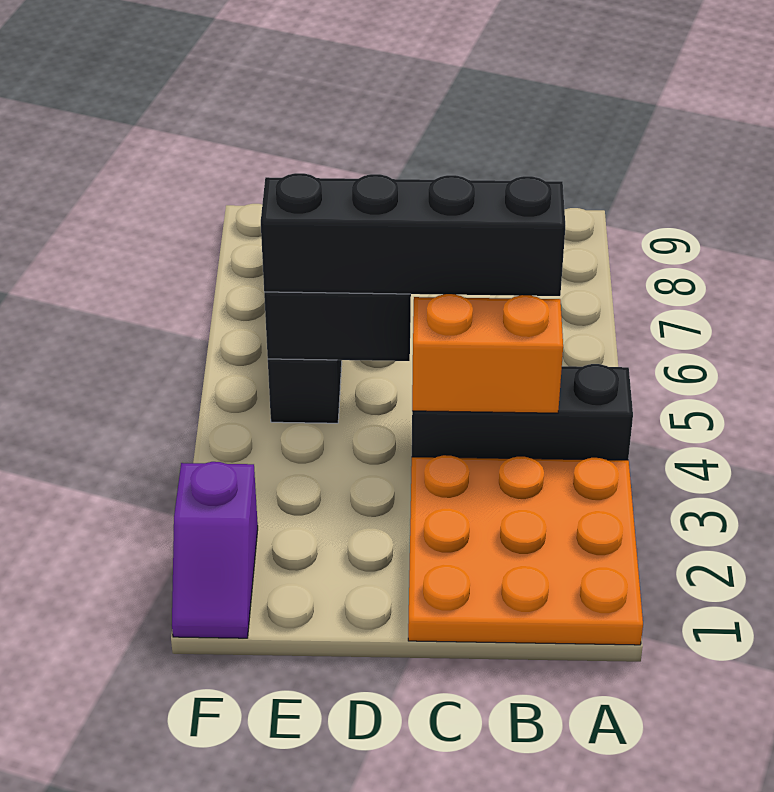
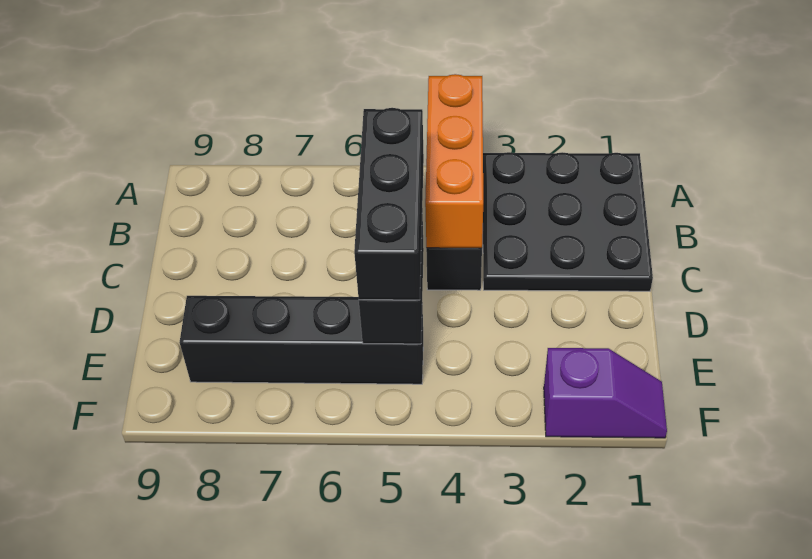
orange plate A1:C3 level 1 -> black plate A1:C3 level 1
orange brick B4:C4 level 2 -> orange brick A4:C4 level 2
black brick B5:E5 level 3 -> black brick C5:E5 level 3

